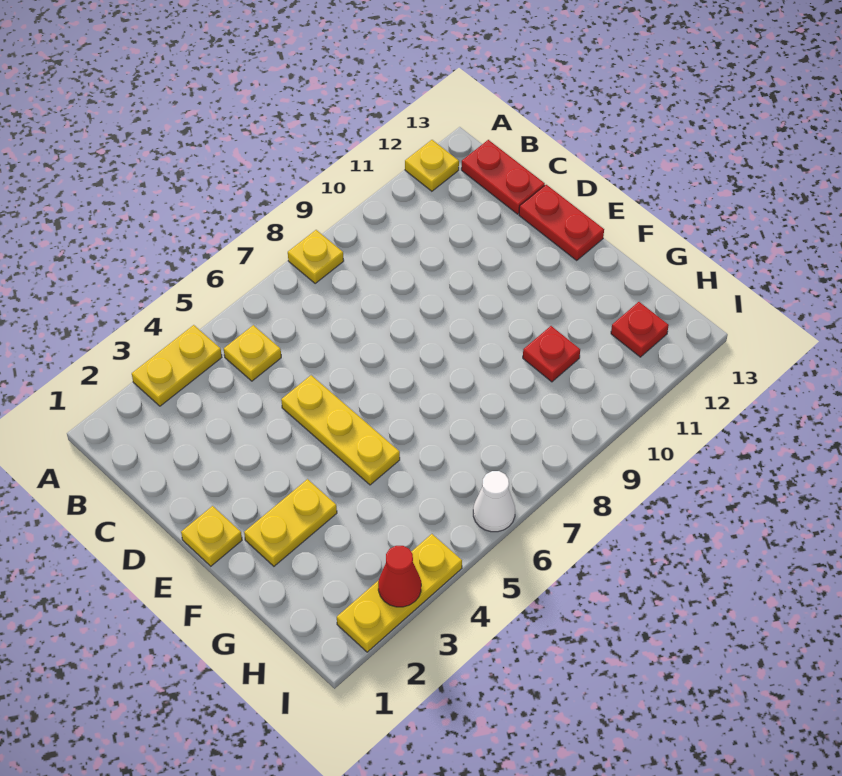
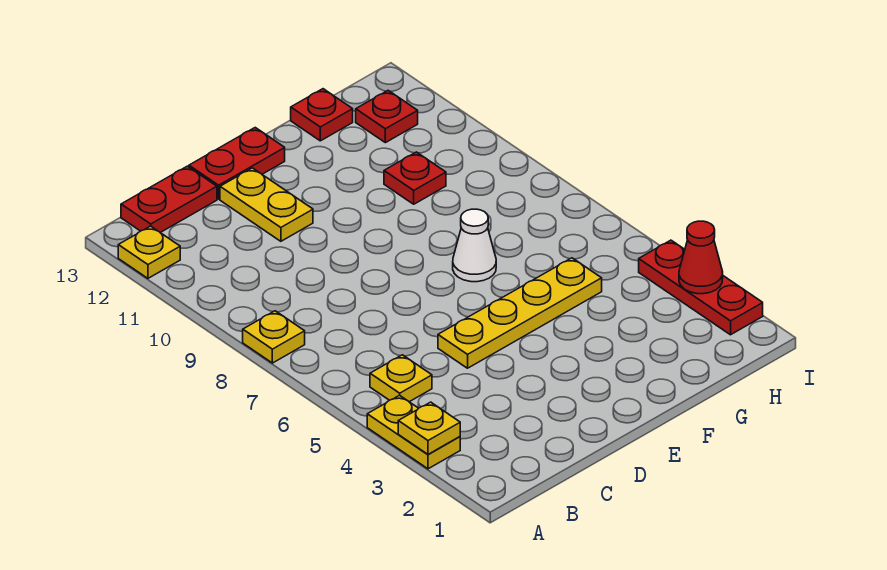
yellow plate D5:F5 level 1 -> yellow plate D5:G5 level 1
yellow plate E1 level 1 -> yellow plate A3 level 2
yellow plate F2:F3 level 1 -> yellow plate D11:D12 level 1
none -> red plate G13 level 1
yellow plate I2:I4 level 1 -> red plate I2:I4 level 1
white cone I6 level 1 -> white cone F7 level 1

